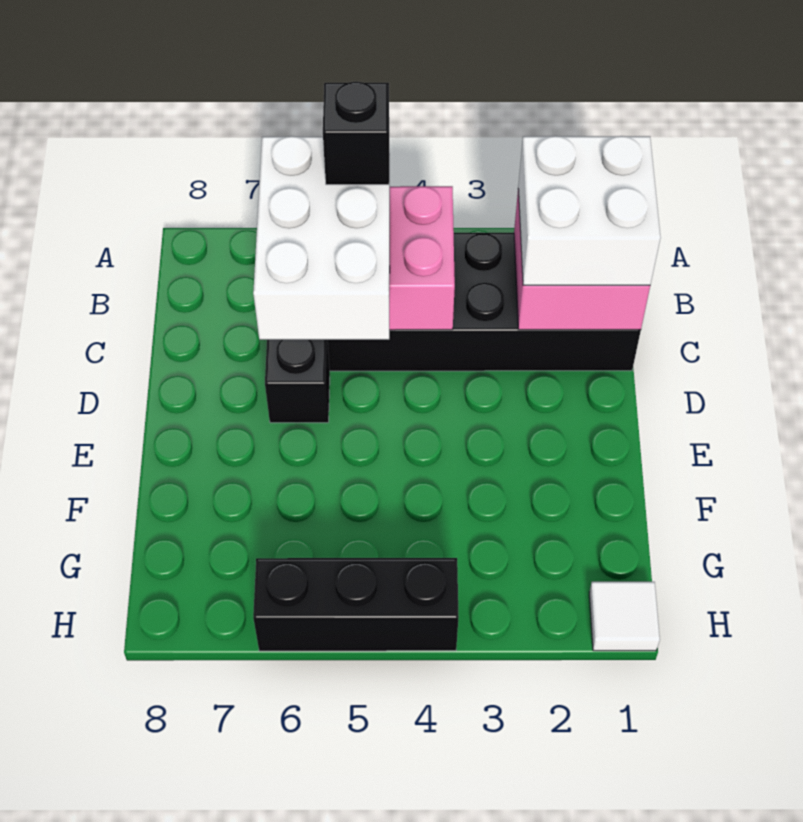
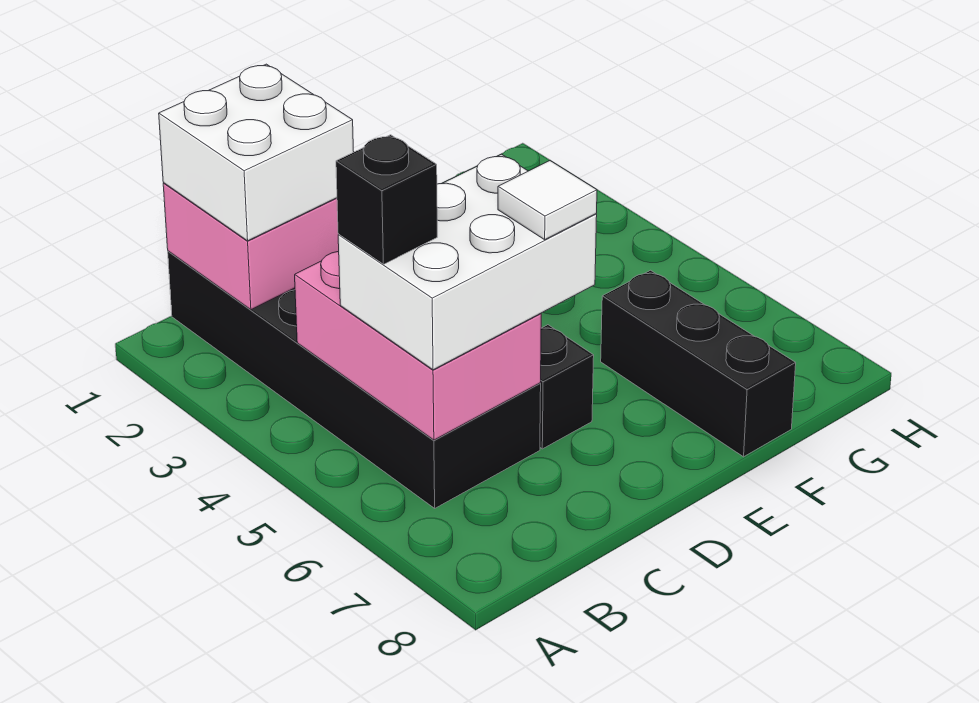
white tile H1 level 1 -> white tile D6 level 4
black brick H4:H6 level 1 -> black brick F6:F8 level 1

